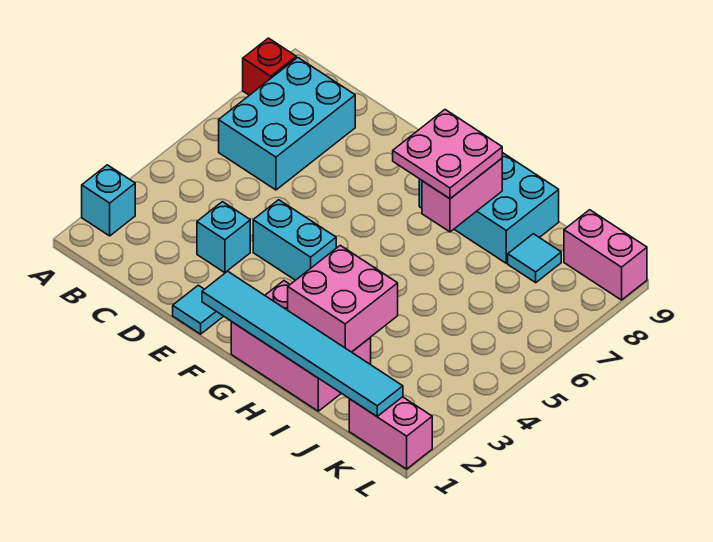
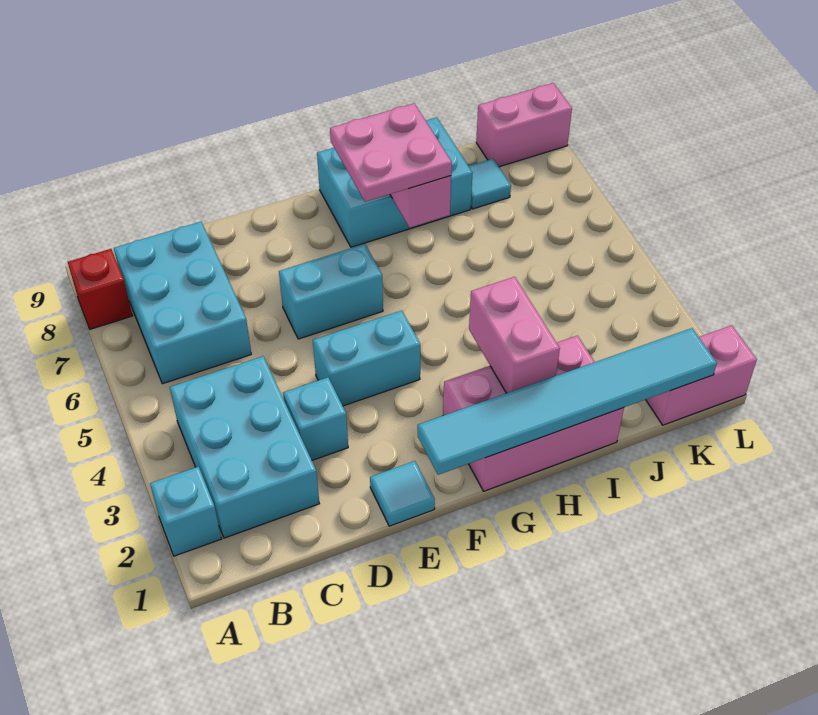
none -> cyan brick B2:C4 level 1
none -> cyan brick E6:F6 level 1
pink brick H2:I3 level 2 -> pink brick H2:H3 level 2

